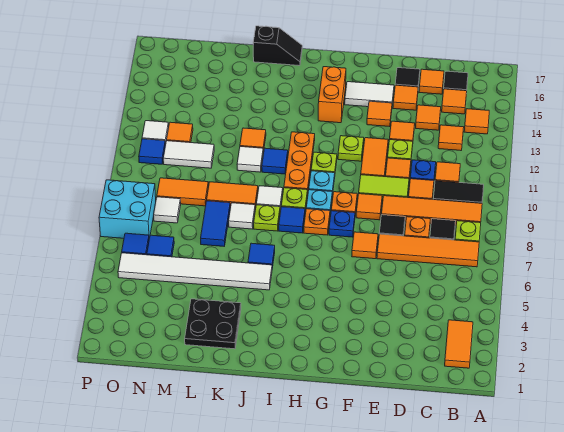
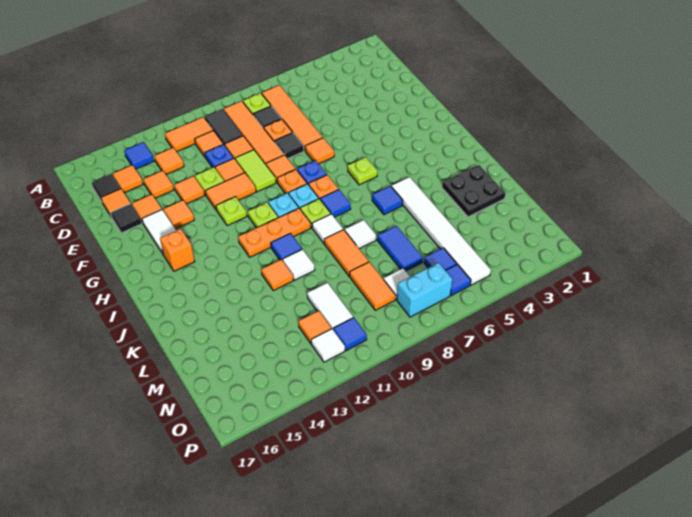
orange tile B2:B3 level 1 -> orange tile B11:B12 level 1
orange tile B14 level 1 -> blue tile B14 level 1
orange brick H14:H15 level 1 -> orange brick H15 level 1
lime plate J8 level 1 -> lime plate H6 level 1
black slope J17:K17 level 1 top K -> none
blue tile L7:L8 level 1 -> blue tile L7:M7 level 1
cyan brick O7:P8 level 1 -> cyan brick O7:O8 level 1

